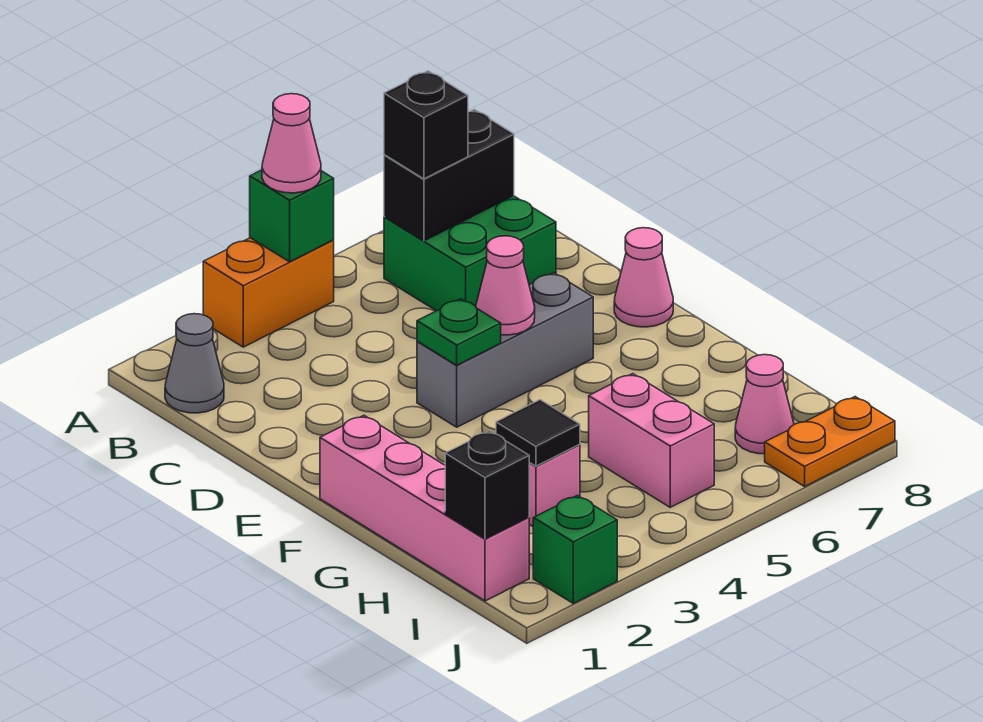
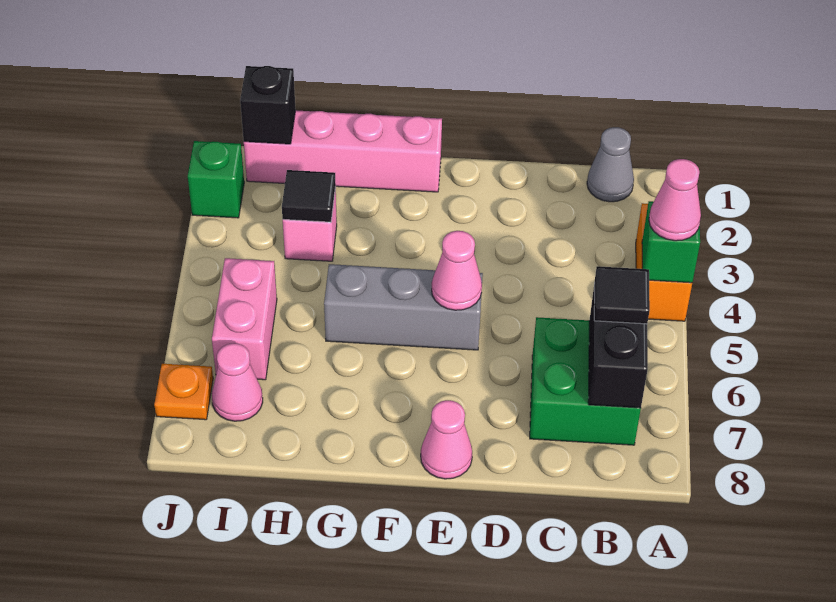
black brick B6 level 3 -> black tile B6 level 3
grey brick E4:E6 level 1 -> grey brick E5:G5 level 1
green plate E4 level 2 -> none
pink brick H5:I5 level 1 -> pink brick I5:I6 level 1
orange plate J7:J8 level 1 -> orange plate J7 level 1

